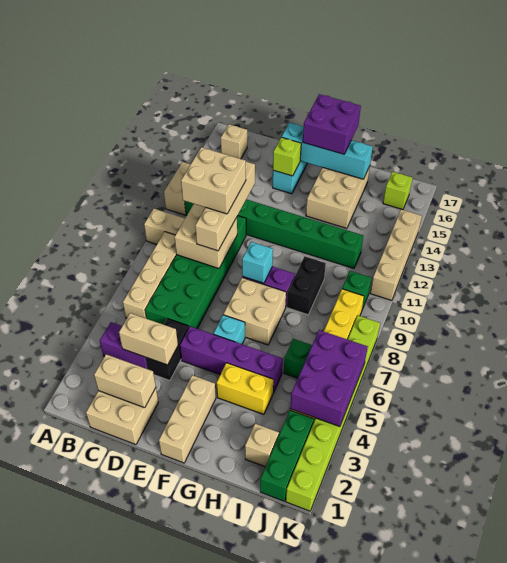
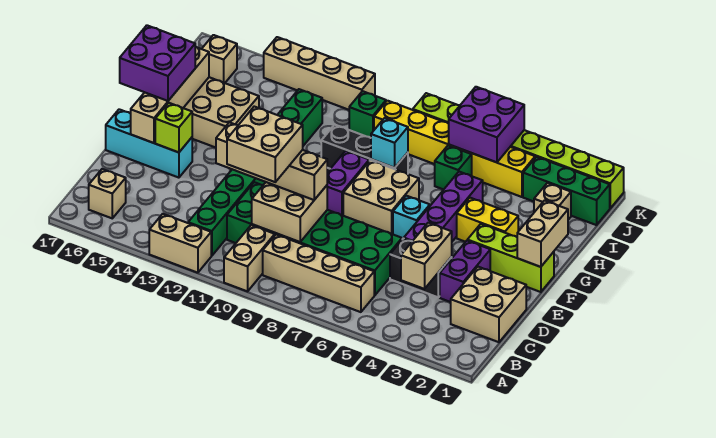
purple brick B4:C4 level 1 -> purple brick D3:E3 level 1
tan brick C2:D2 level 2 -> tan brick F1:G1 level 2
cyan brick E16:H16 level 2 -> tan brick E16:H16 level 2
tan brick F1:F3 level 1 -> lime brick F1:F3 level 1
cyan brick F9 level 2 -> cyan brick H8 level 2
yellow brick G4:H4 level 1 -> yellow brick G3:G4 level 1
black brick H9:H10 level 1 -> black brick H8:H10 level 1
purple brick J4:K6 level 2 -> purple brick J5:K6 level 2
lime brick J16 level 1 -> tan brick J16 level 1

